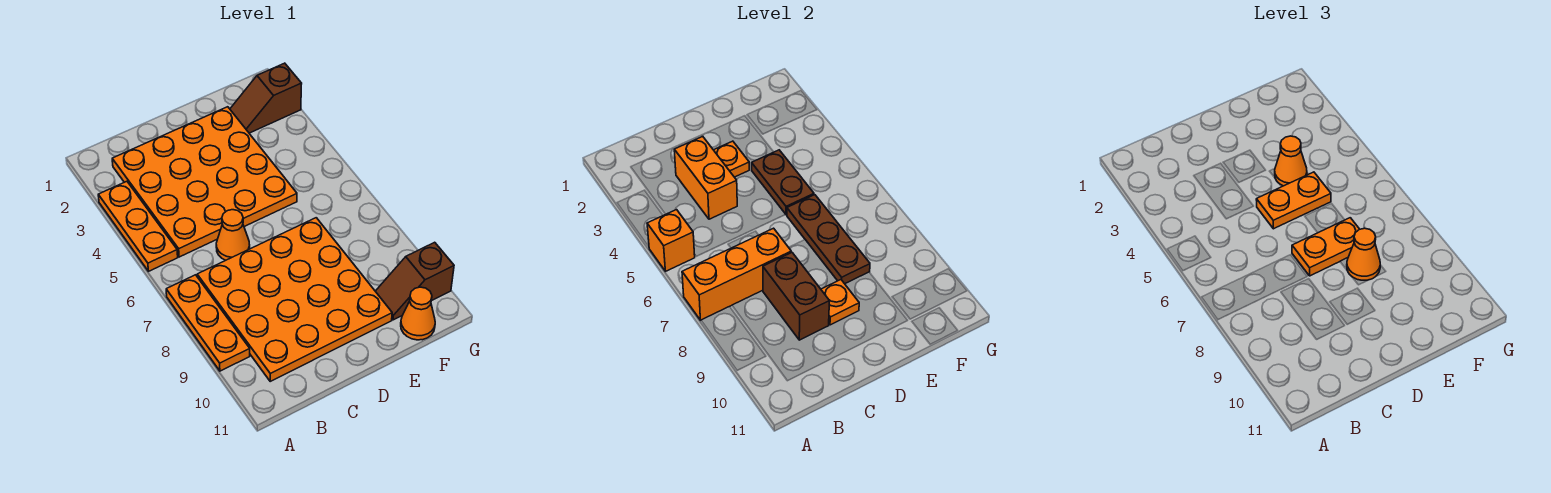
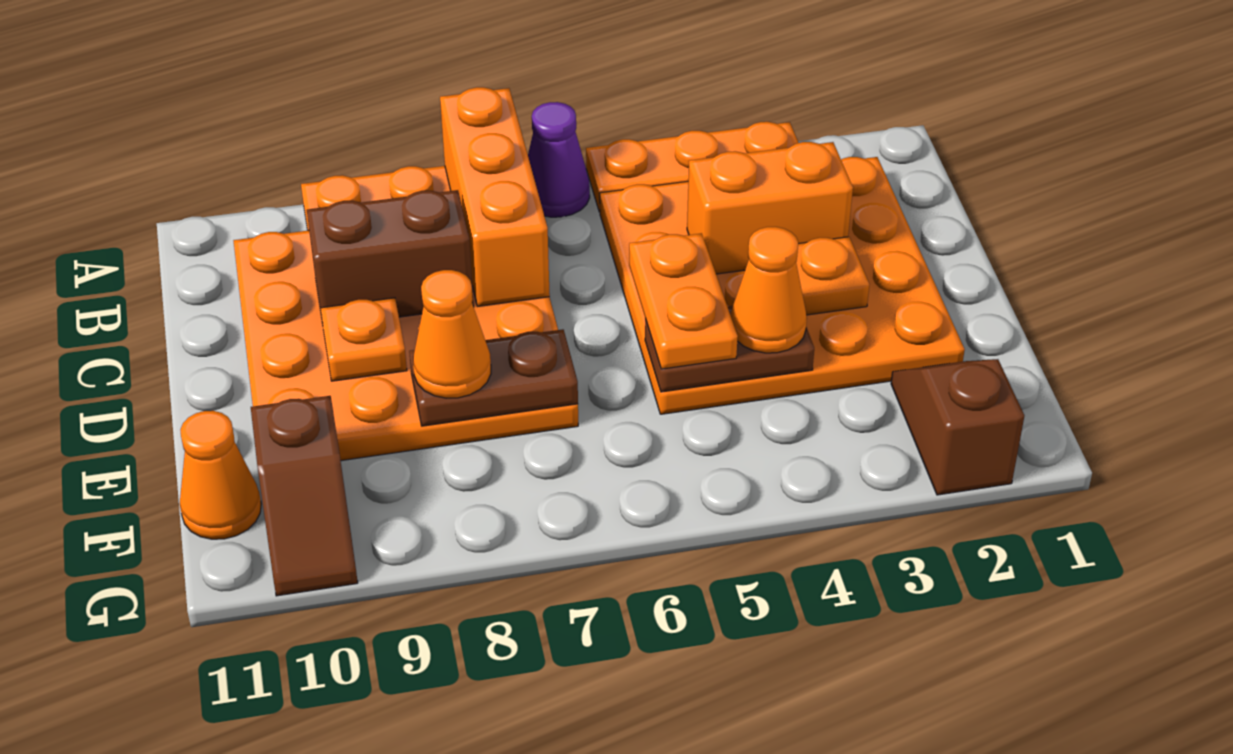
orange brick A5 level 2 -> none
none -> purple cone A6 level 1
orange cone C6 level 1 -> none
orange plate D7:E7 level 3 -> none
brown plate E6:E8 level 2 -> brown plate E7:E8 level 2
brown slope F10:G10 level 1 top G -> brown slope F10:G10 level 1 top F

